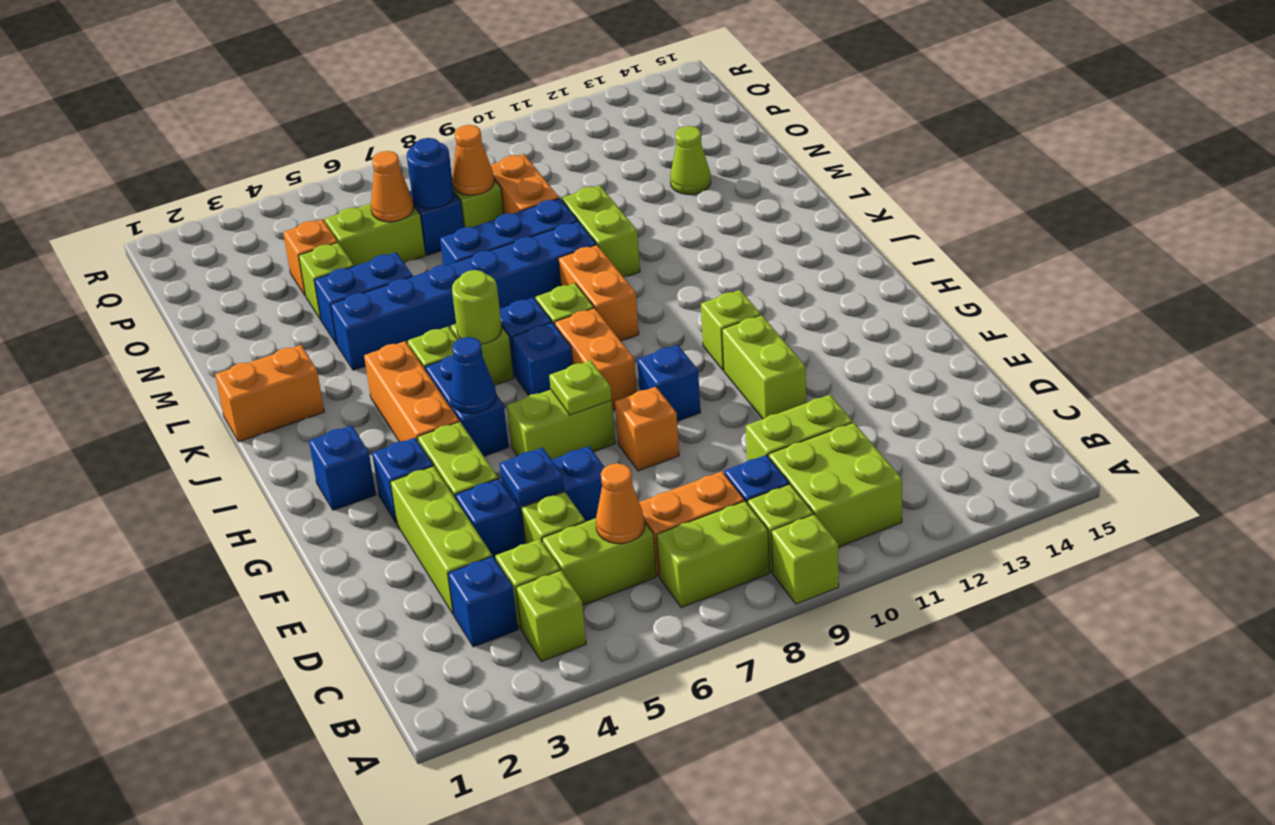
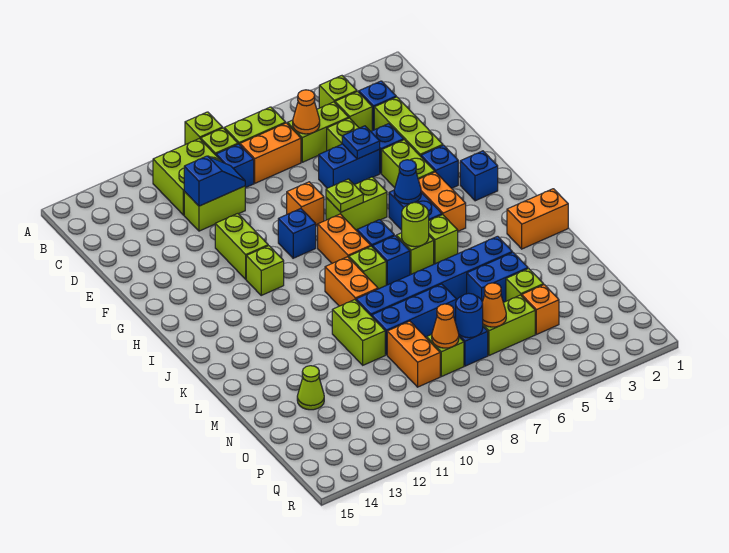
none -> blue slope D10:D11 level 2 top 11
orange brick H4:J4 level 1 -> orange brick H4:I4 level 1

